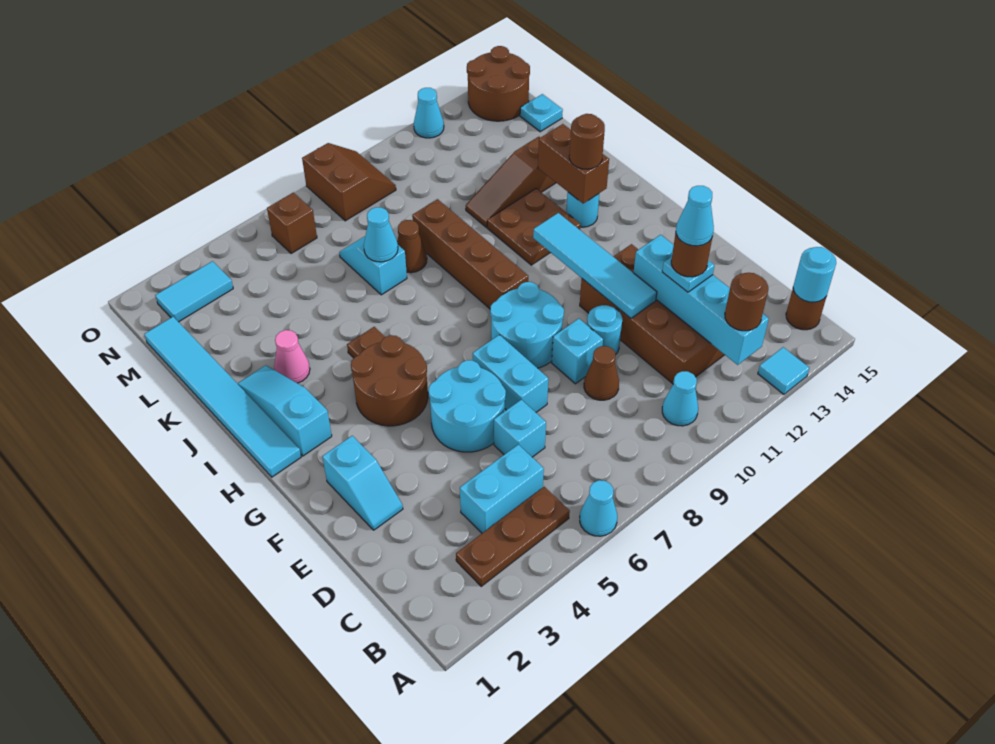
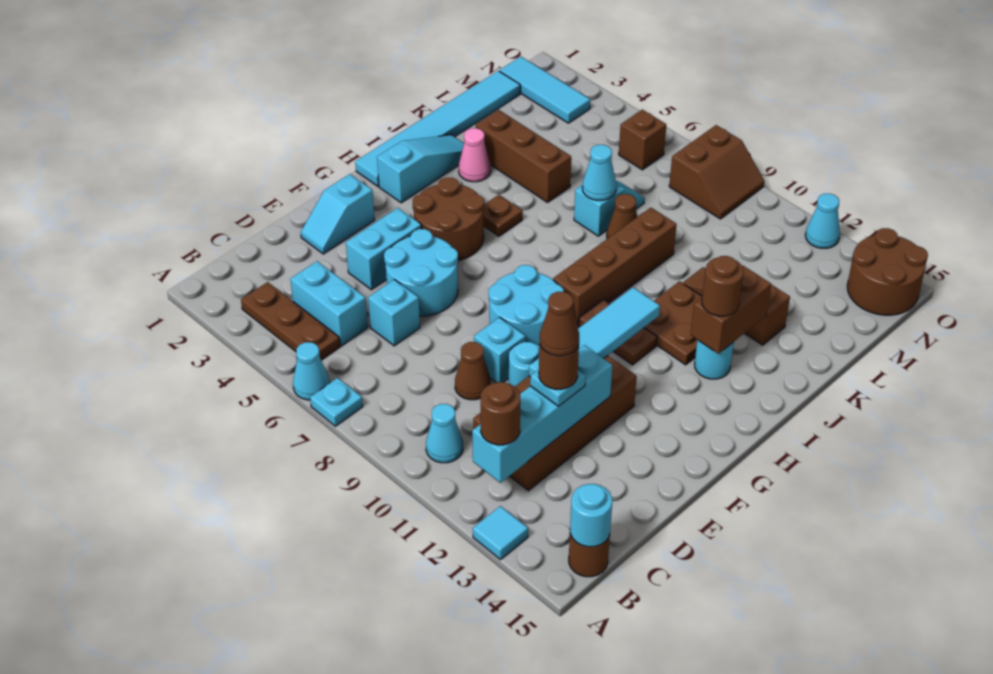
cyan cone D12 level 5 -> brown cone D12 level 5
cyan brick E7:F7 level 1 -> cyan brick E4:F4 level 1
none -> brown plate H10:H11 level 1
none -> brown brick K3:K5 level 1
cyan plate M15 level 1 -> cyan plate A7 level 1
cyan tile N2:N3 level 1 -> cyan tile N1:N3 level 1

